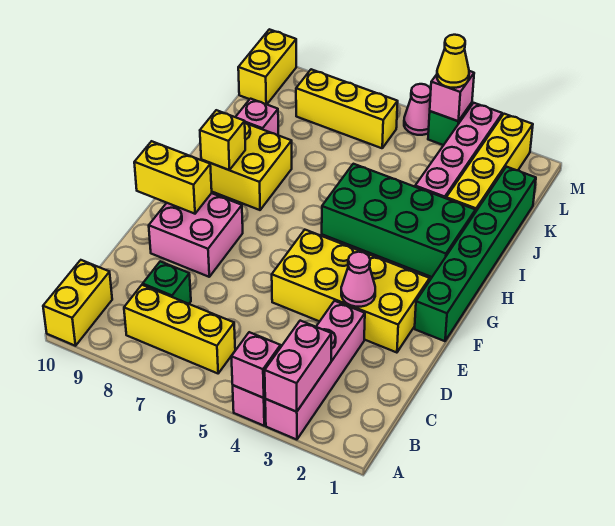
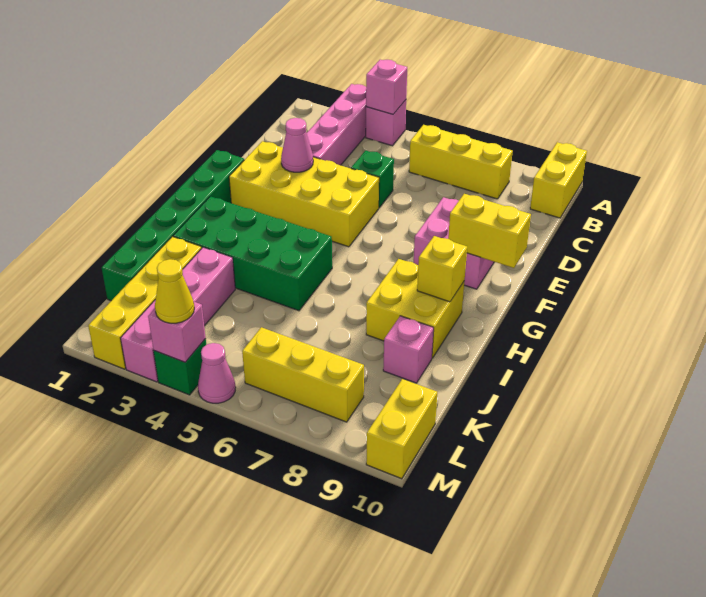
pink brick A3:B3 level 2 -> none
green brick C8 level 1 -> green brick D5 level 1

